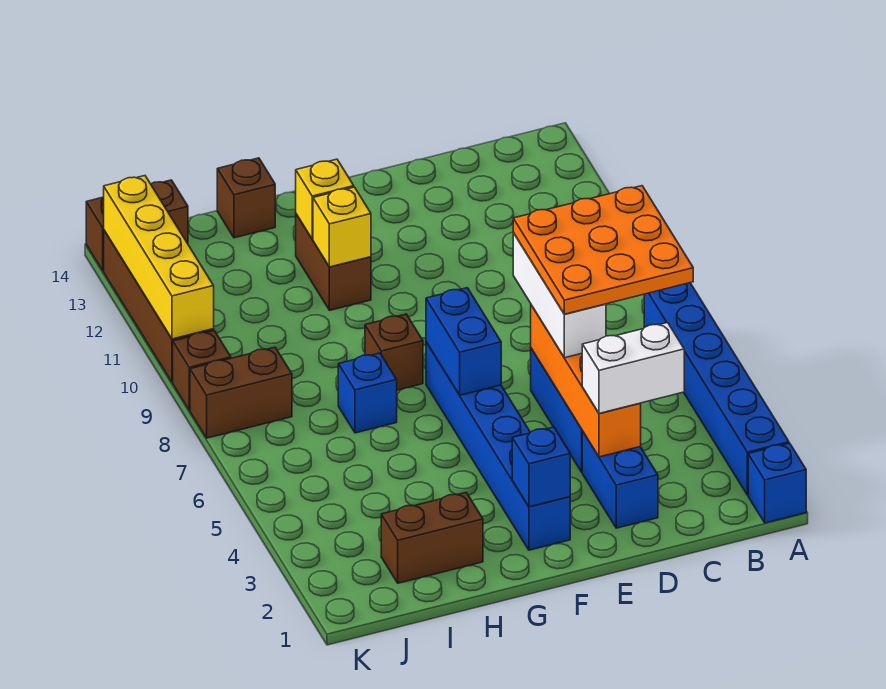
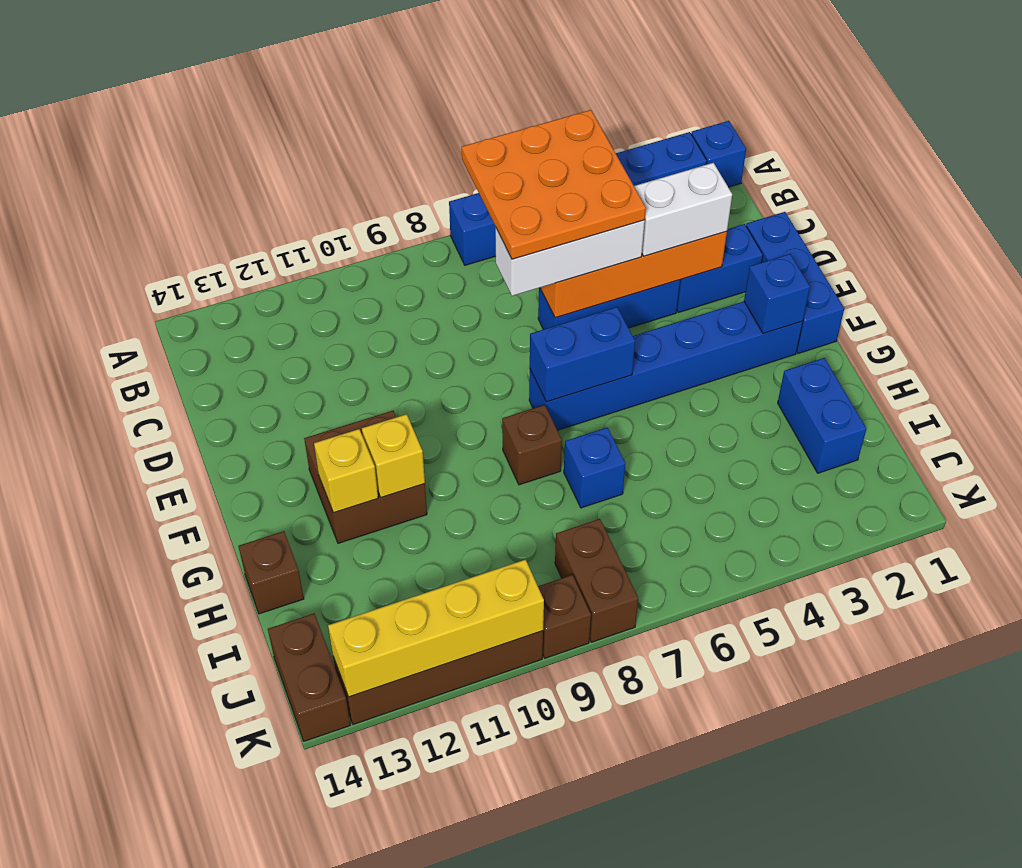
white brick C3:D3 level 3 -> white brick D3:D4 level 3
none -> blue brick D1:F1 level 1
brown brick G11:G12 level 1 -> brown brick F11:G12 level 1
brown brick H2:I2 level 1 -> blue brick H2:I2 level 1

